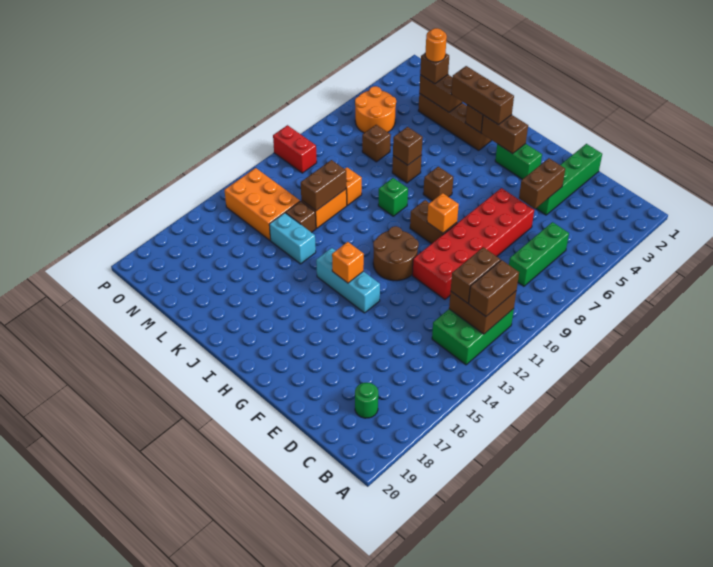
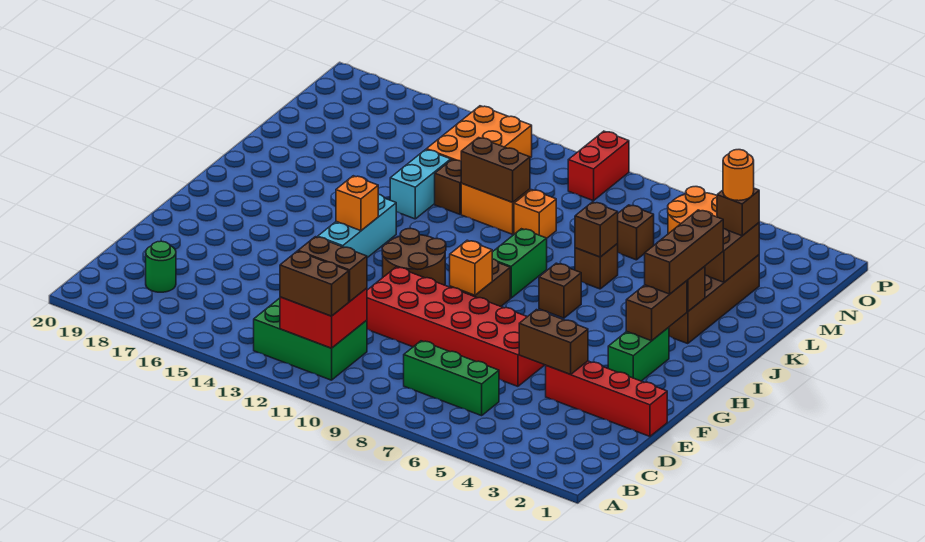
brown brick B11:C12 level 2 -> red brick B11:C12 level 2
green brick E1:E4 level 1 -> red brick E1:E4 level 1
green brick J9 level 1 -> green brick I9:J9 level 1

